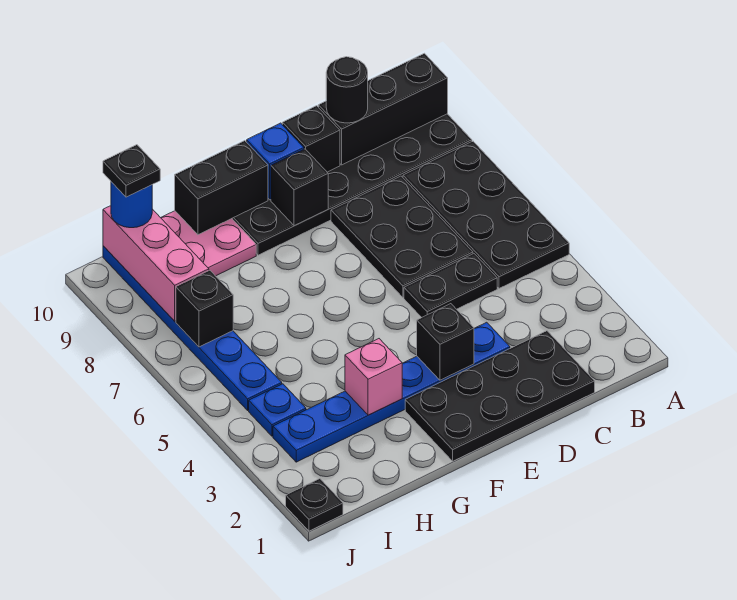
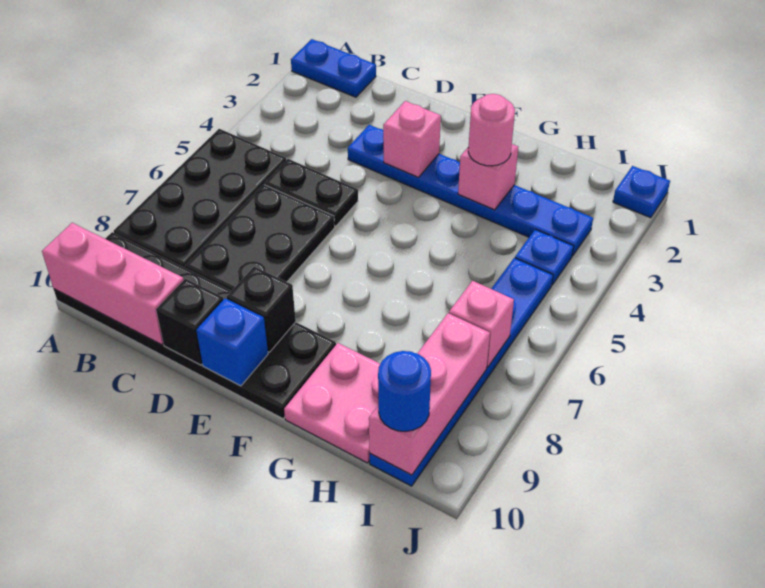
none -> blue plate A1:B1 level 1
black brick A10:C10 level 2 -> pink brick A10:C10 level 2
black plate C1:F2 level 1 -> none
black round brick C10 level 3 -> none
black brick E3 level 2 -> pink brick E3 level 2
black brick F10:G10 level 2 -> none
none -> pink round brick G3 level 3
black brick I7 level 2 -> pink brick I7 level 2
black plate I10 level 4 -> none
black plate J1 level 1 -> blue plate J1 level 1

